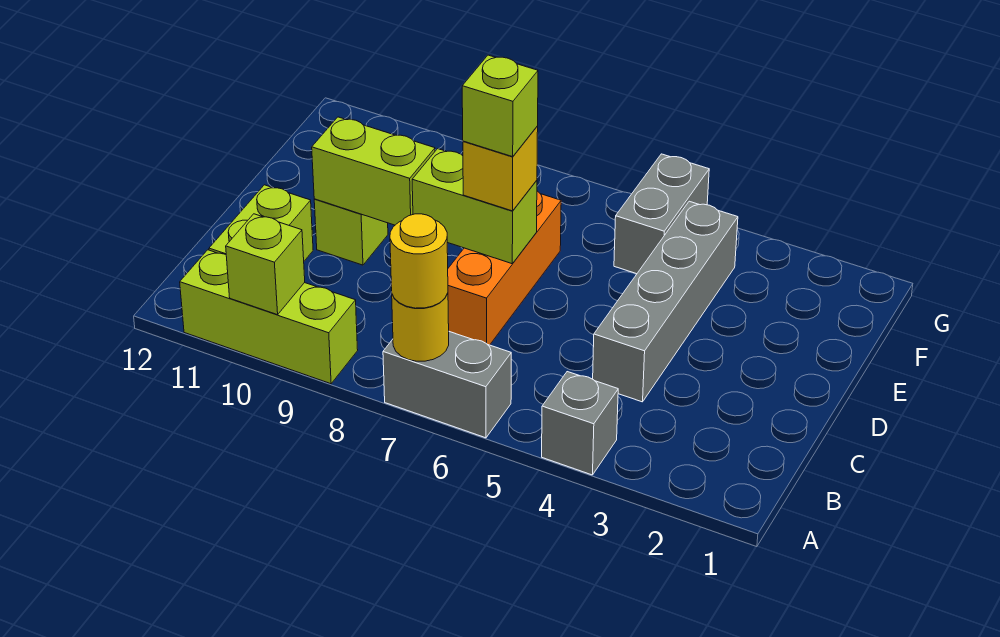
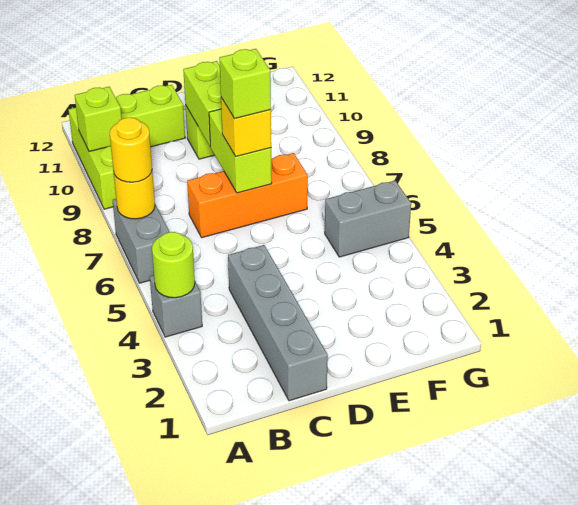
none -> lime round brick A4 level 2
grey brick C4:F4 level 1 -> grey brick C1:C4 level 1

